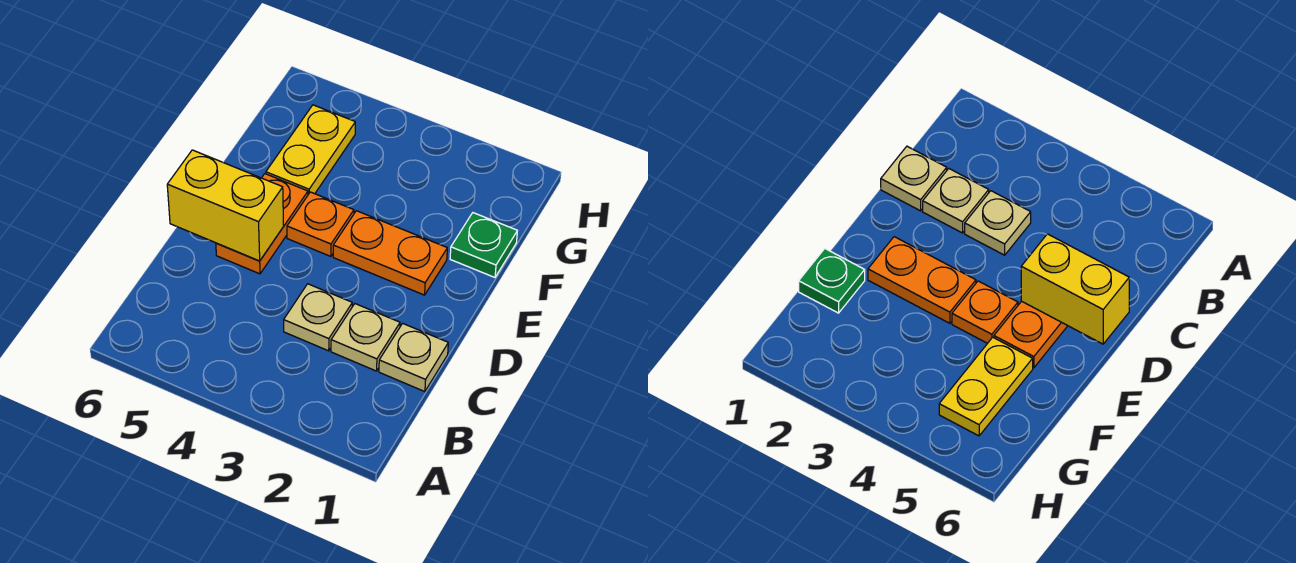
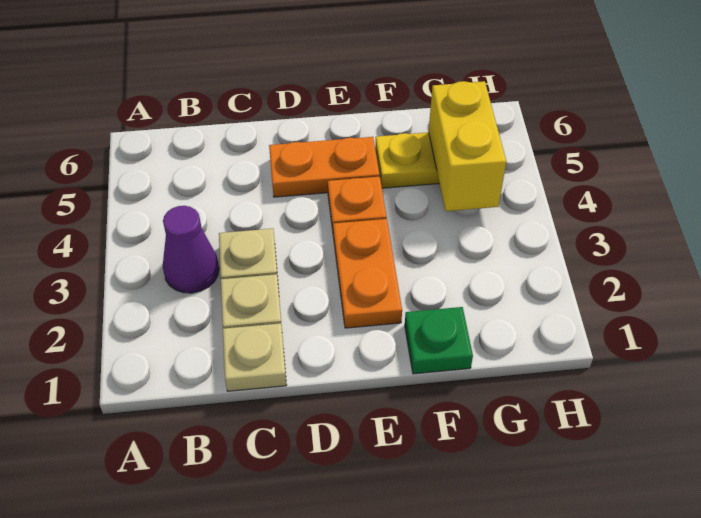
none -> purple cone B3 level 1
yellow brick D5:D6 level 2 -> yellow brick G4:G5 level 2

